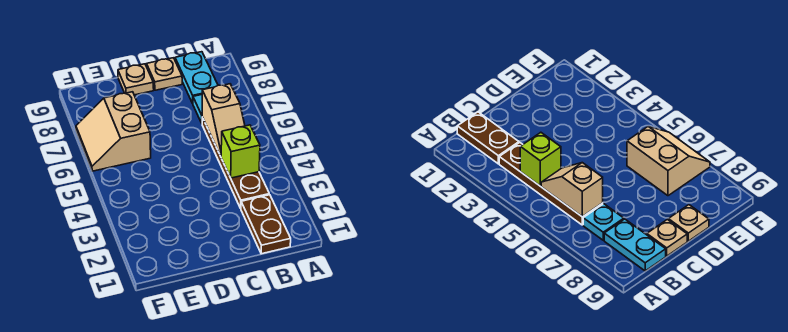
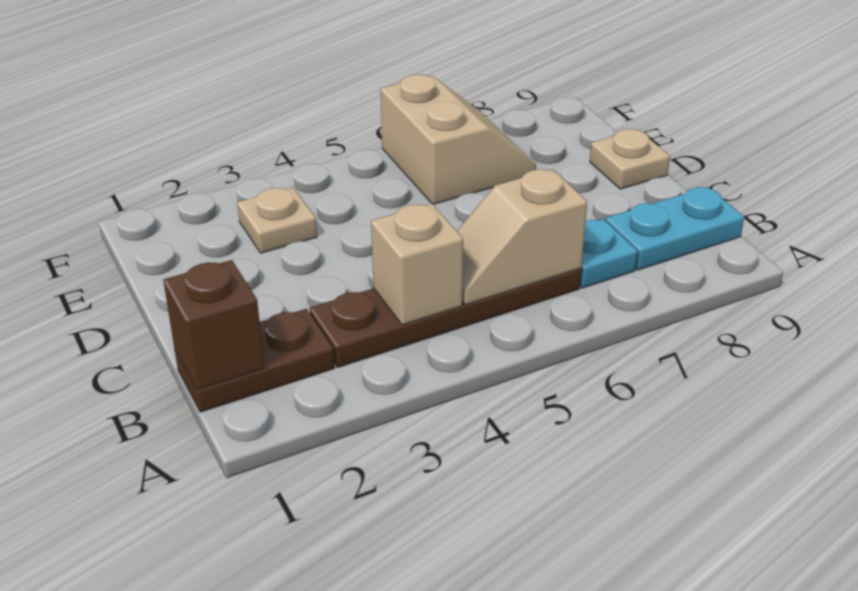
none -> brown brick B1 level 2
lime brick B4 level 2 -> tan brick B4 level 2
tan plate C9 level 1 -> tan plate E3 level 1
tan slope E6:F7 level 1 top E -> tan slope E6:F7 level 1 top 6

